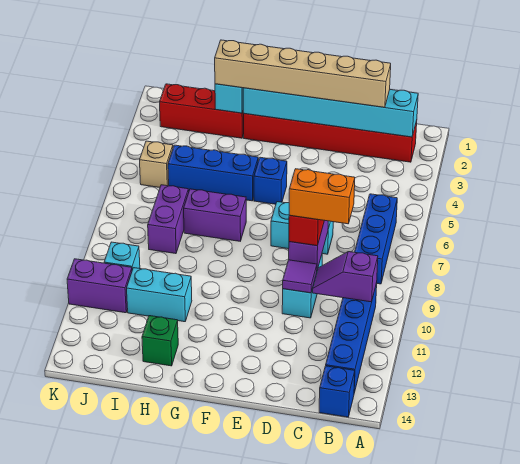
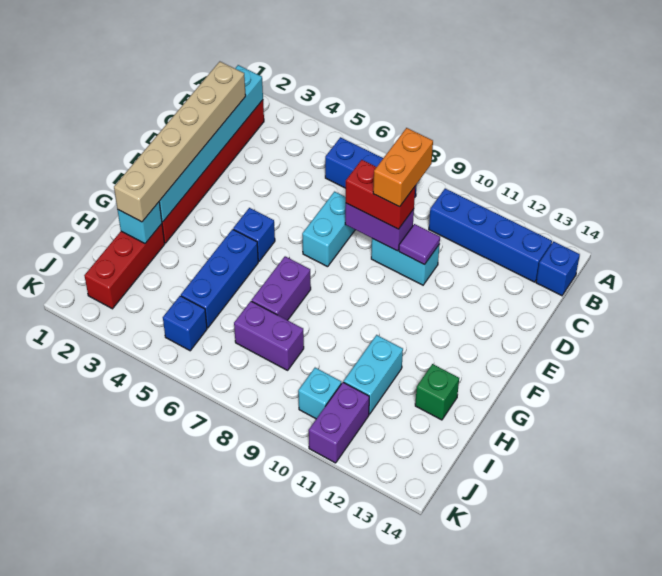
purple slope B10:C10 level 2 top B -> none
tan brick J5 level 1 -> blue brick J5 level 1

